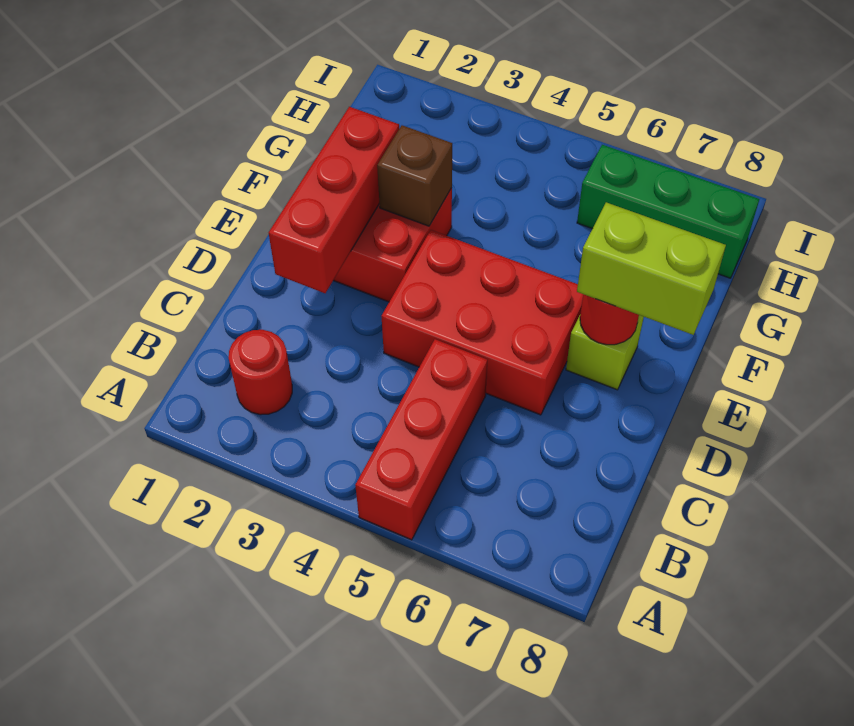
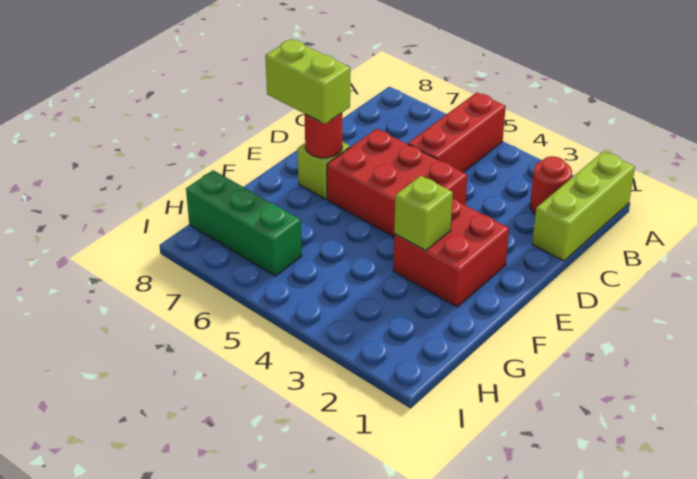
none -> lime brick A1:C1 level 1
red brick D2:F2 level 2 -> none
brown brick F3 level 2 -> lime brick F3 level 2

